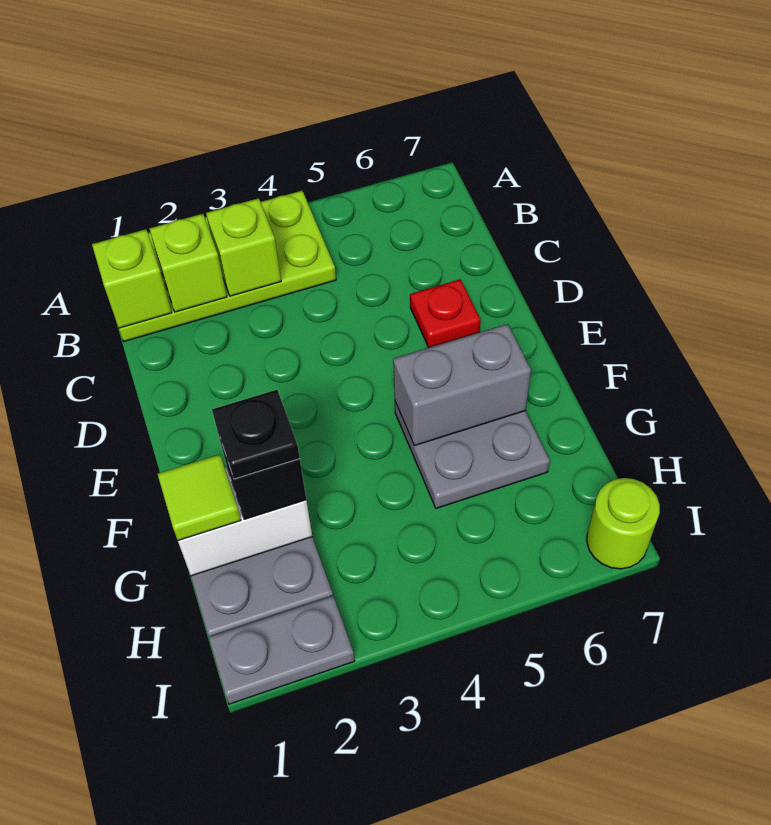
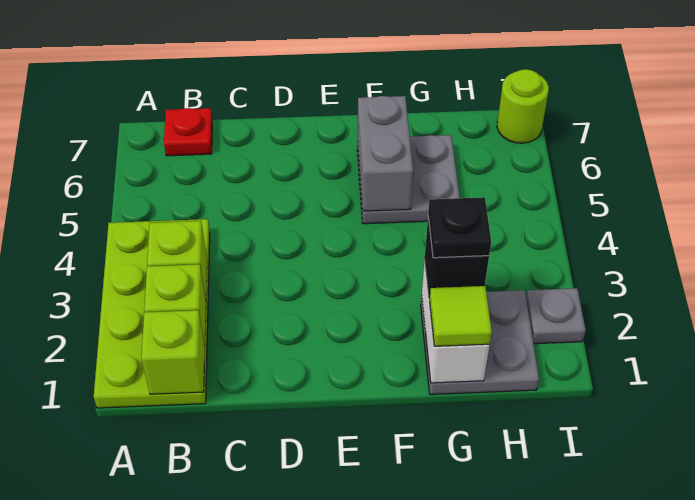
red plate D6 level 1 -> red plate B7 level 1
grey plate I1:I2 level 1 -> grey plate I2 level 1

